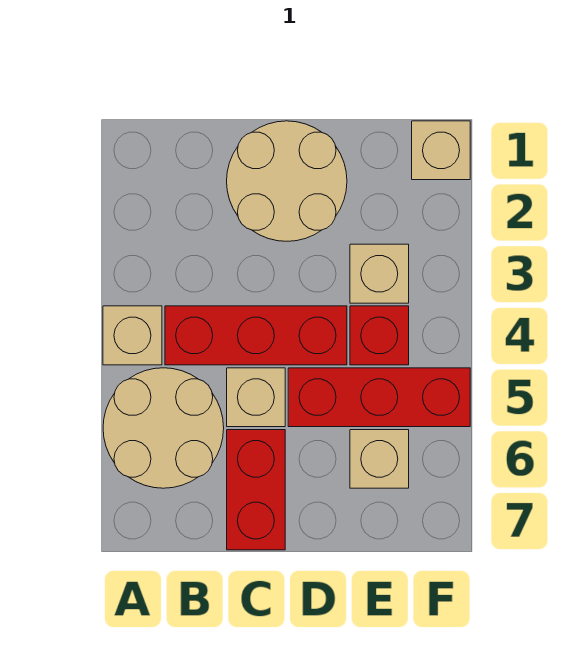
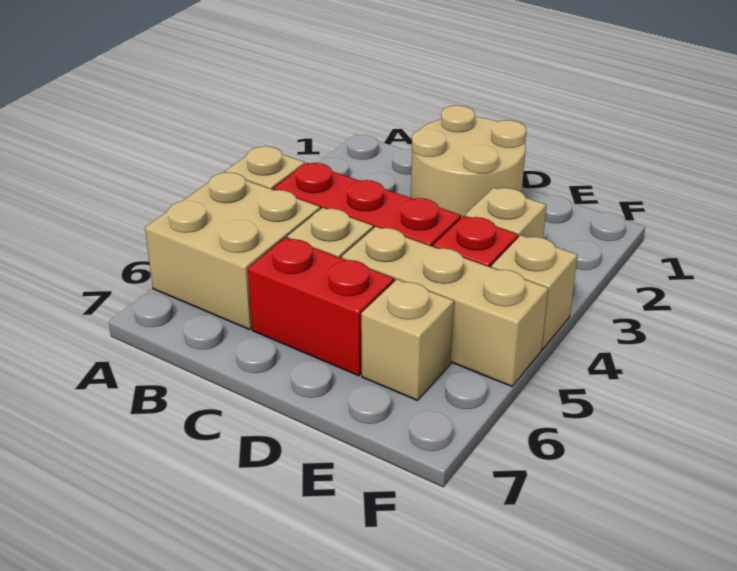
tan round brick A5:B6 level 1 -> tan brick A5:B6 level 1
red brick C6:C7 level 1 -> red brick C6:D6 level 1
red brick D5:F5 level 1 -> tan brick D5:F5 level 1
tan brick F1 level 1 -> tan brick F4 level 1

